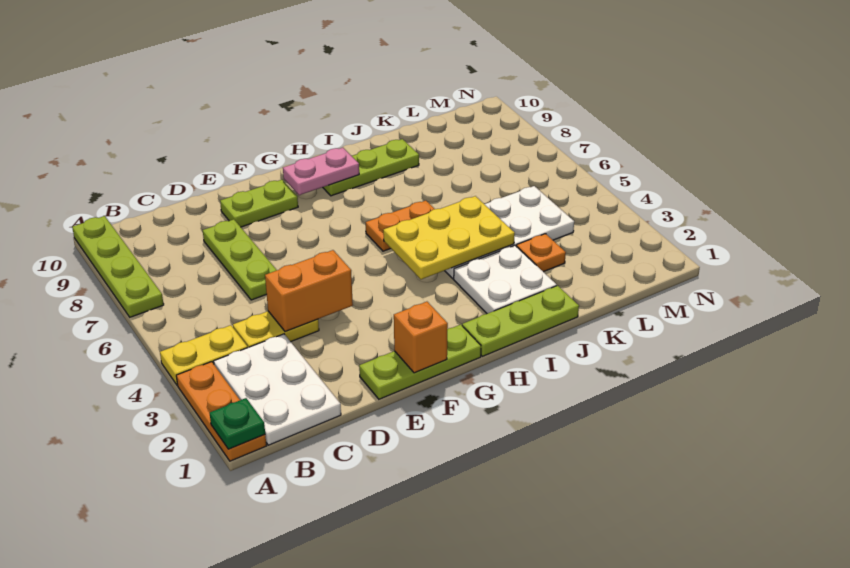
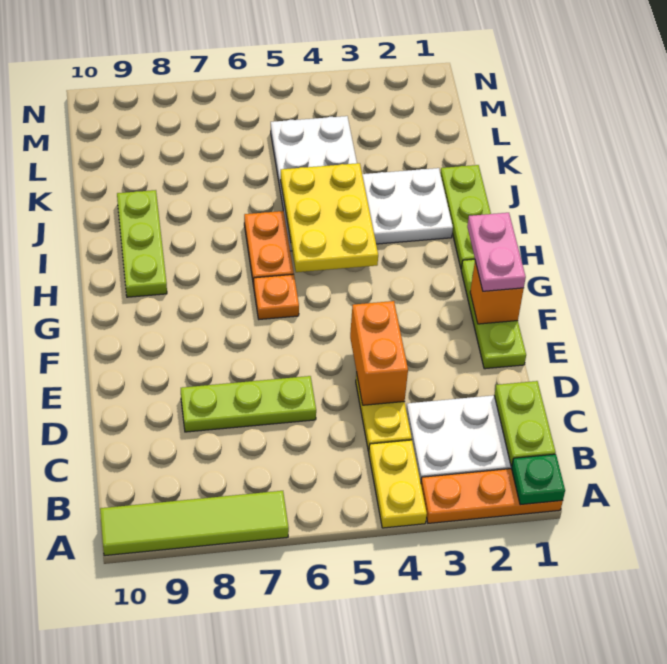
lime plate A7:A10 level 1 -> lime tile A7:A10 level 1
lime plate E9:F9 level 1 -> lime plate B1:C1 level 2
pink plate G9:H9 level 2 -> pink plate F1:G1 level 3
orange plate K3 level 1 -> orange plate G6 level 1

